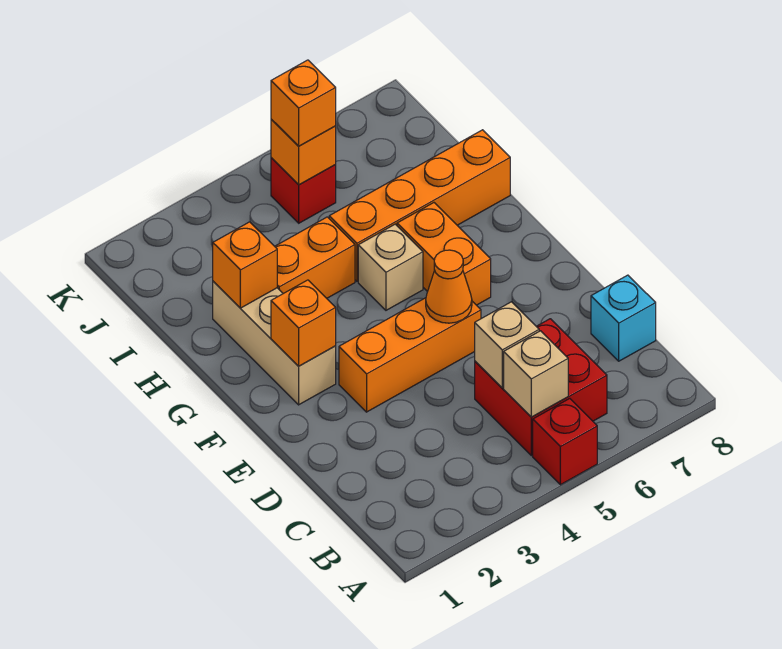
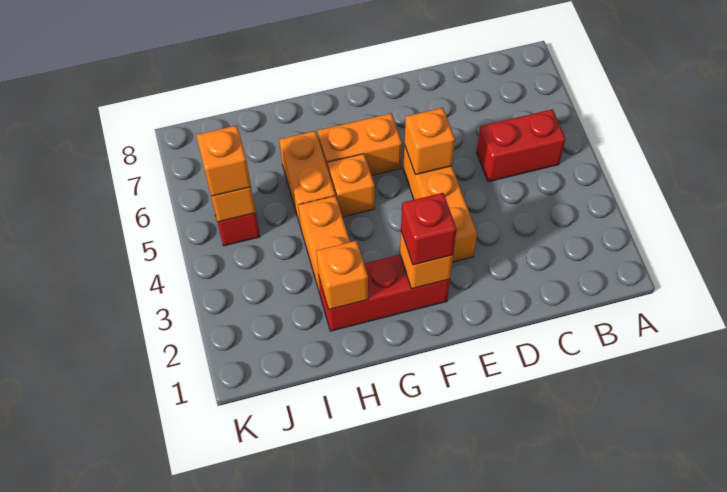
red brick A5 level 1 -> red brick F2 level 3
red brick B5:C6 level 1 -> red brick B5:C5 level 1
tan brick B5 level 2 -> none
tan brick C5 level 2 -> none
cyan brick C8 level 1 -> none
orange cone E5 level 2 -> orange brick E5 level 2
tan brick F2:H2 level 1 -> red brick F2:H2 level 1
tan brick G5 level 1 -> orange brick G5 level 1
orange brick H5:H8 level 1 -> orange brick H5:H6 level 1

